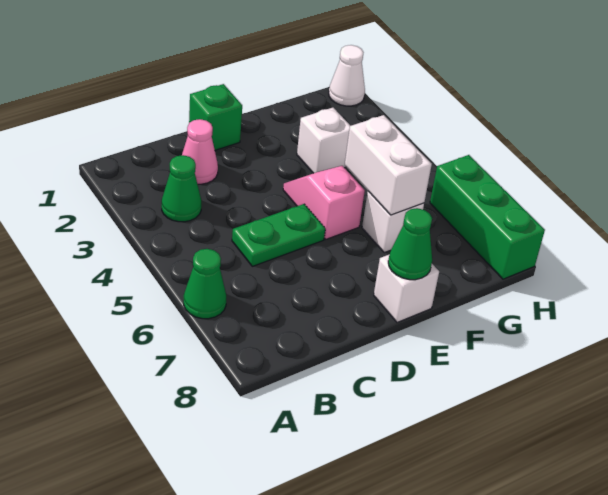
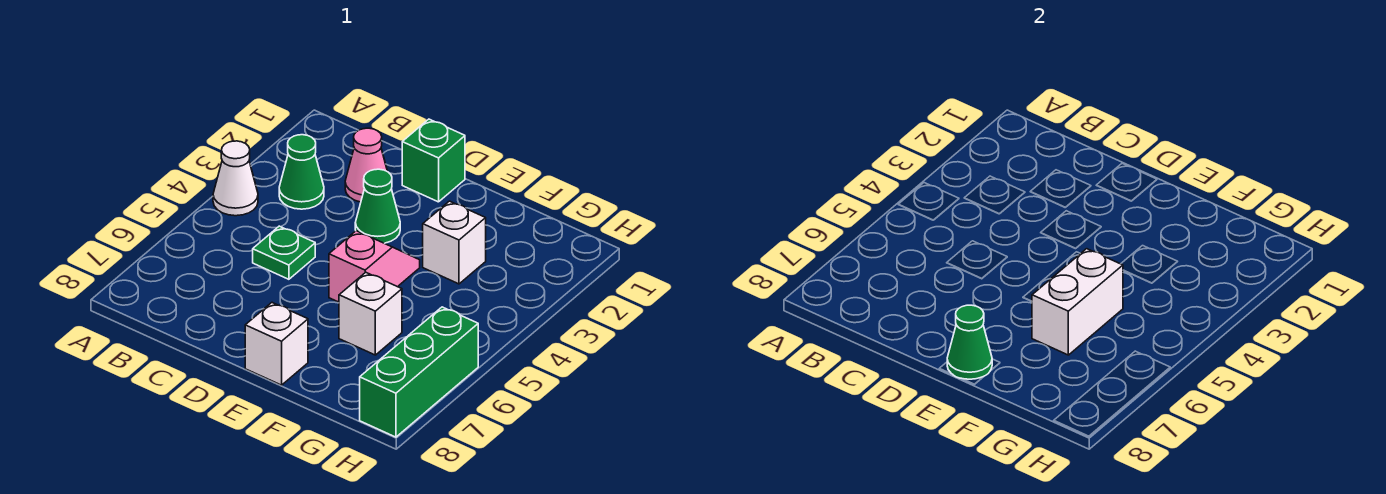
green cone A6 level 1 -> green cone D3 level 1
green plate C5:D5 level 1 -> green plate C5 level 1
white cone H1 level 1 -> white cone A4 level 1

